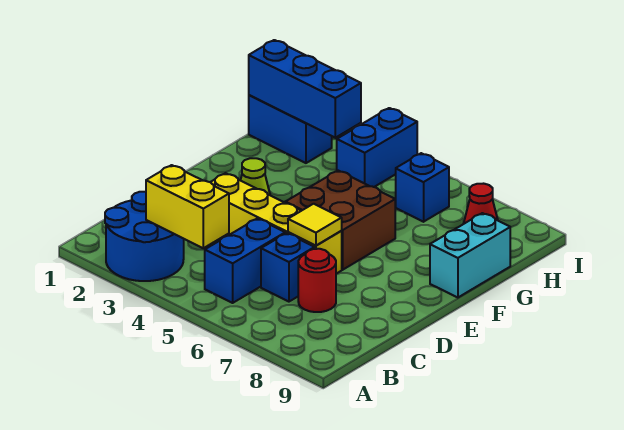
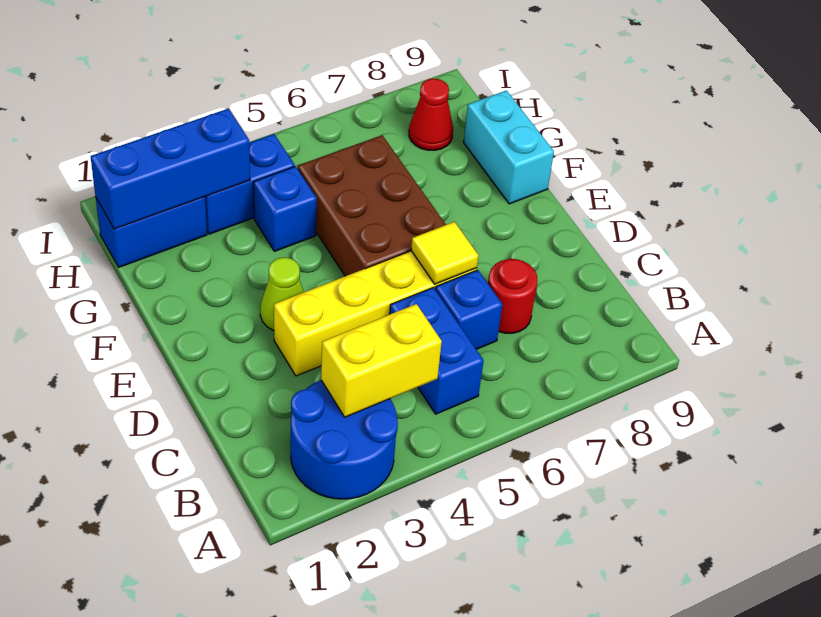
brown brick E5:F6 level 1 -> brown brick E5:G6 level 1
blue brick H4:I4 level 1 -> blue brick H3:H4 level 1
blue brick H6 level 1 -> blue brick G4 level 1

